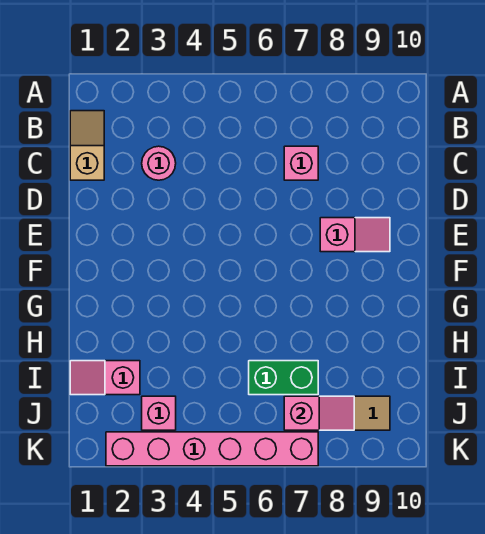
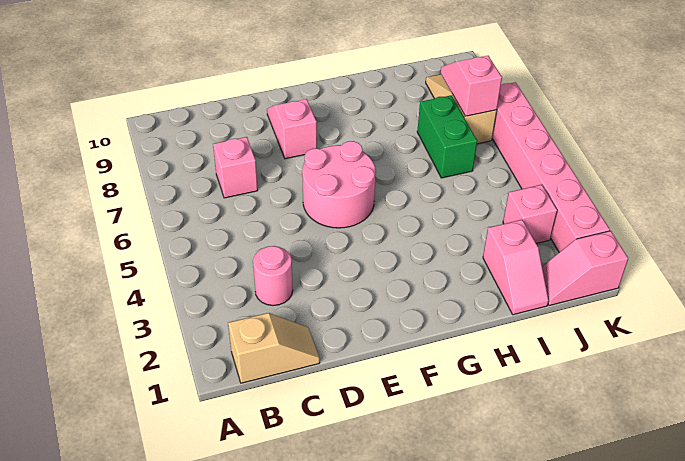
tan slope B1:C1 level 1 top C -> tan slope B1:C1 level 1 top B
none -> pink round brick E5:F6 level 1
none -> pink slope J1:K1 level 1 top K

